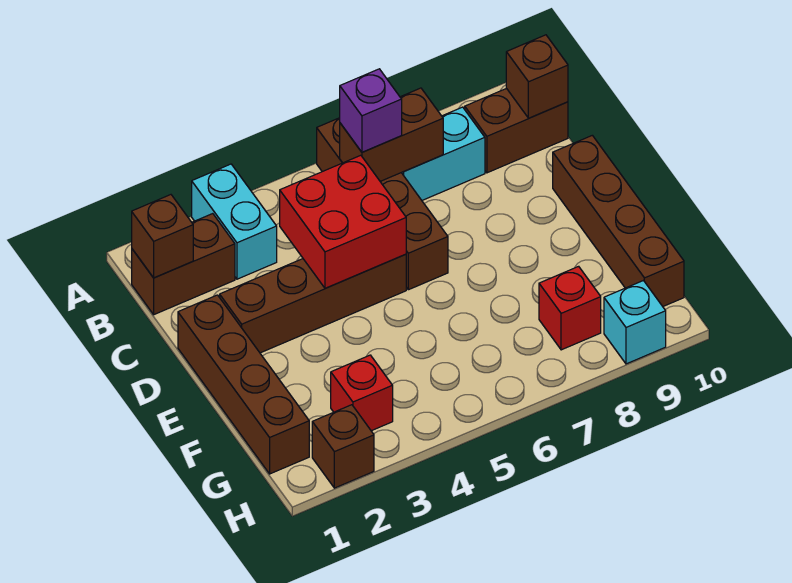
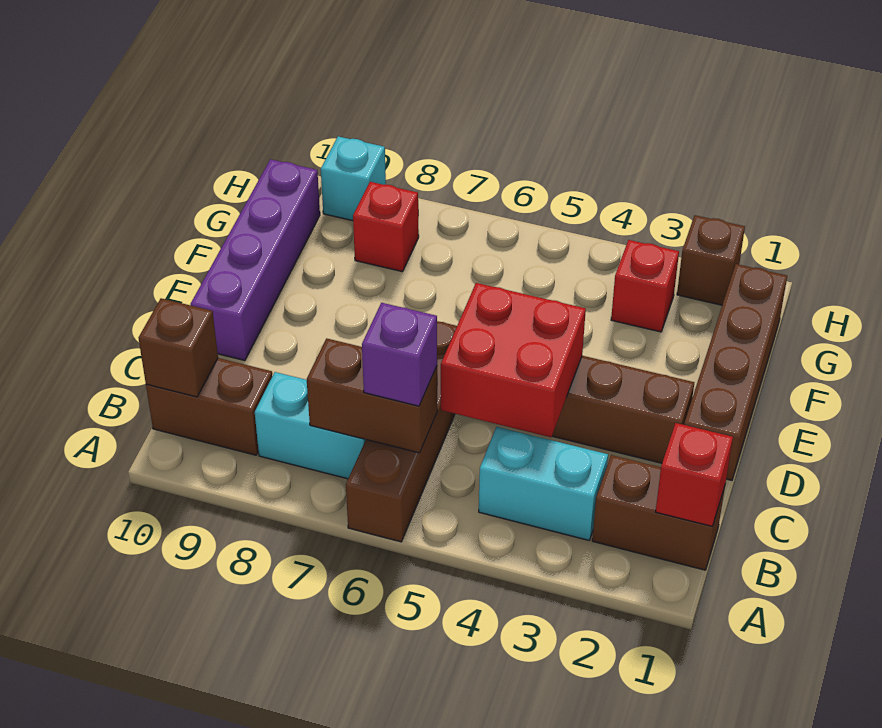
cyan brick A3:B3 level 1 -> cyan brick B3:B4 level 1
brown brick B1 level 2 -> red brick B1 level 2
brown brick D10:G10 level 1 -> purple brick D10:G10 level 1

